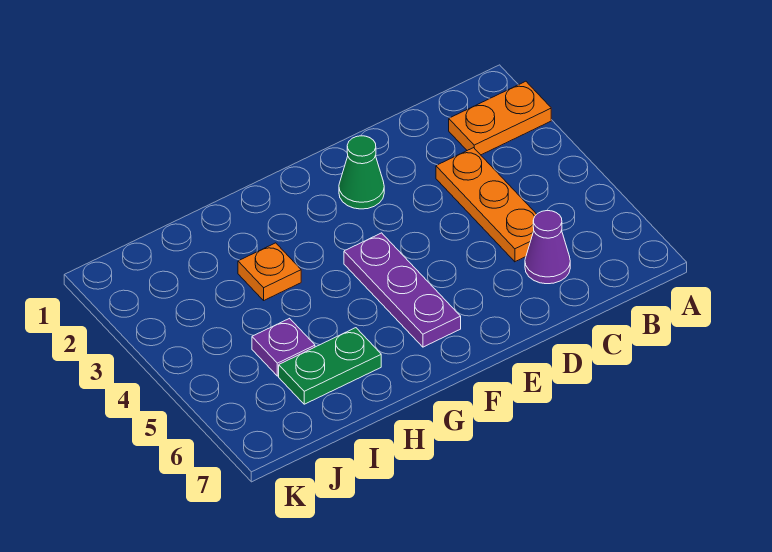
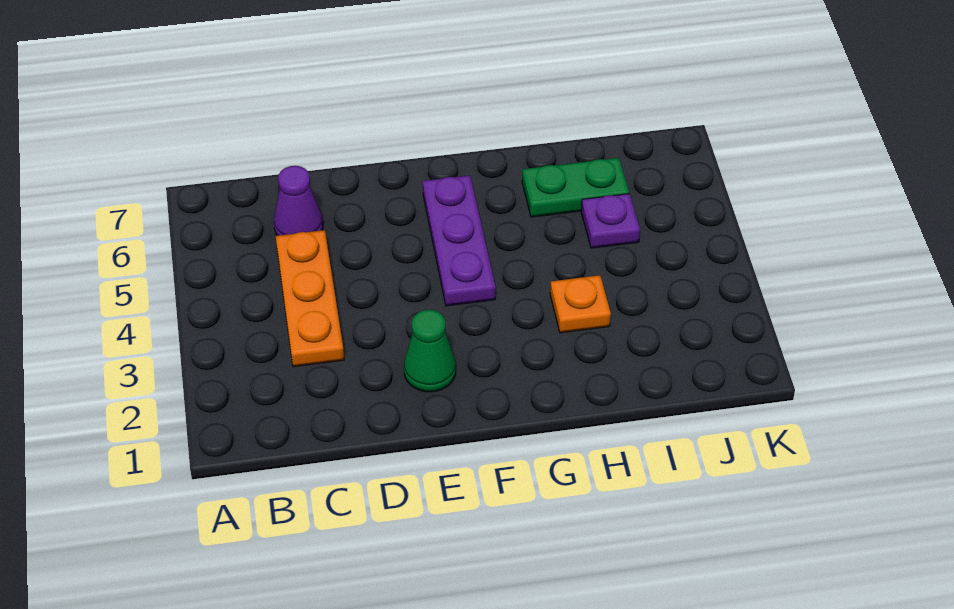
orange plate A2:B2 level 1 -> none

